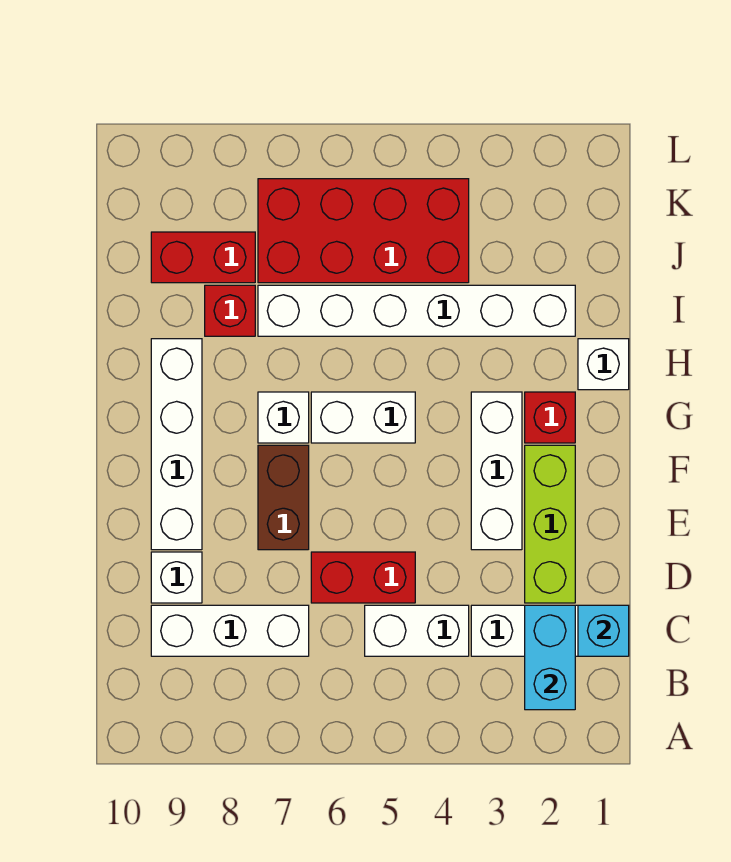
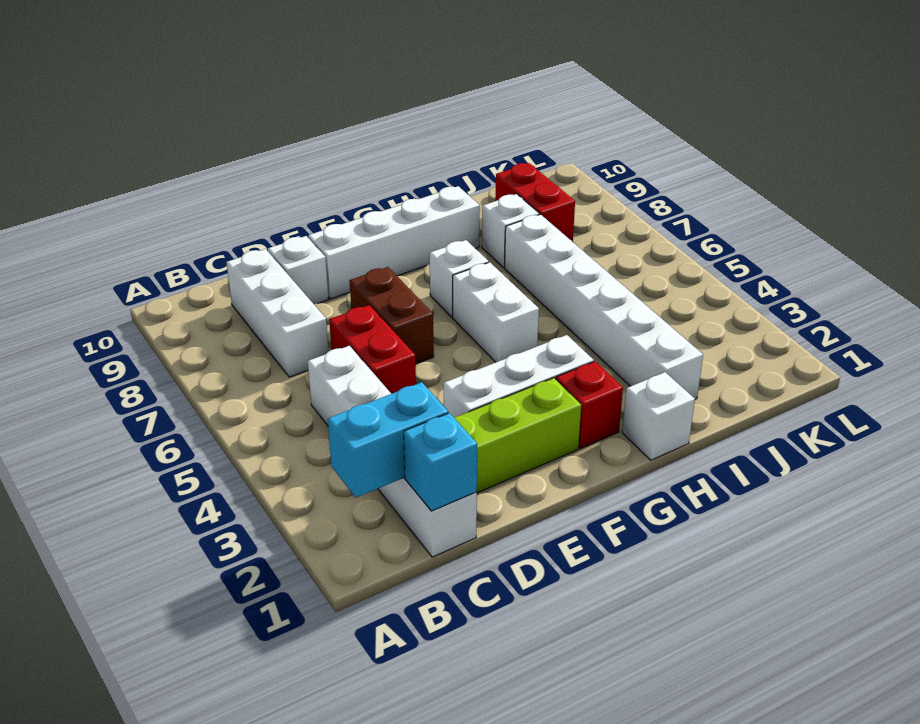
brown brick E7:F7 level 1 -> brown brick E6:E7 level 1
red brick I8 level 1 -> white brick I8 level 1
red brick J4:K7 level 1 -> none

